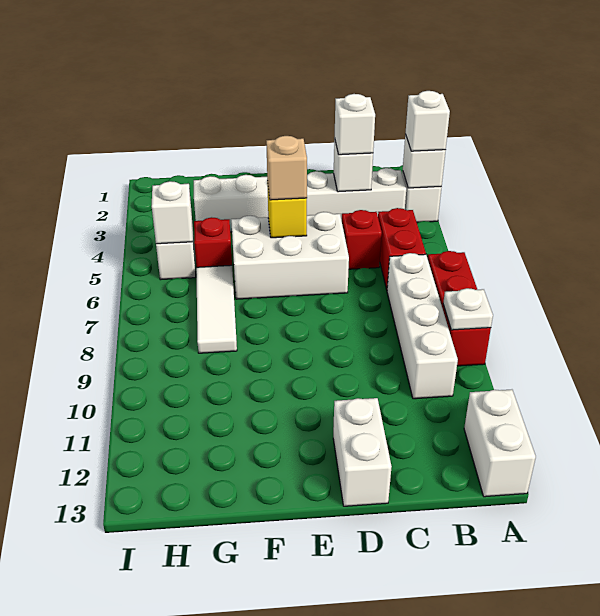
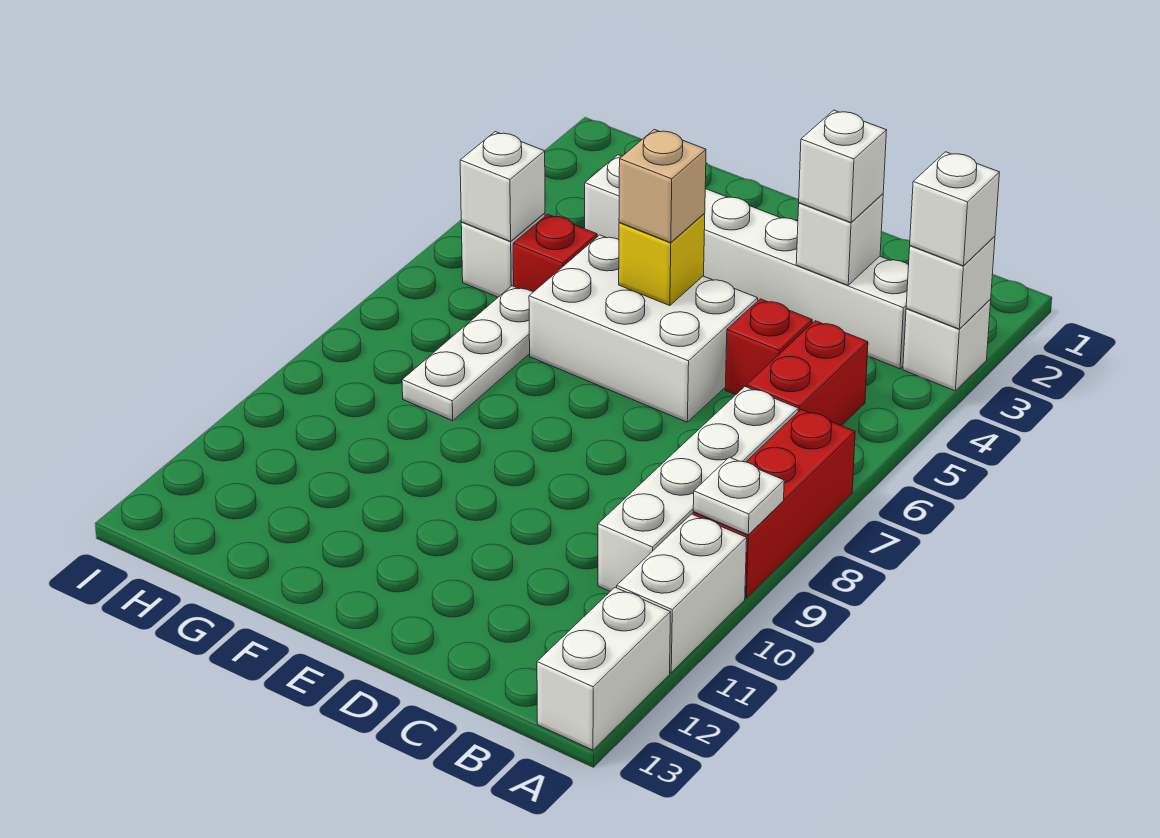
white brick D12:D13 level 1 -> white brick A10:A11 level 1
white tile G6:G8 level 1 -> white plate G6:G8 level 1

